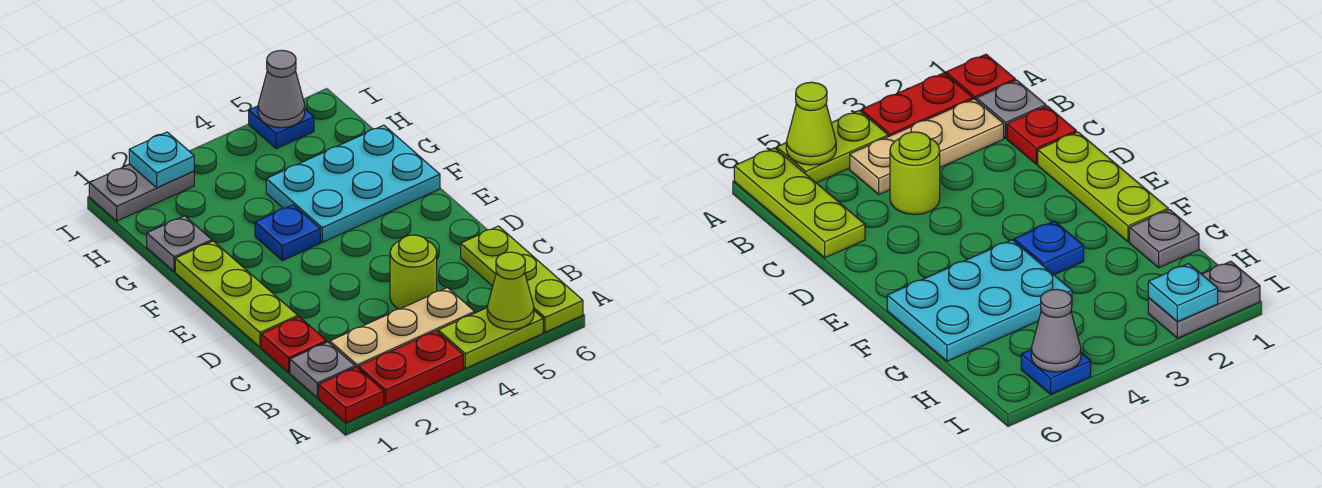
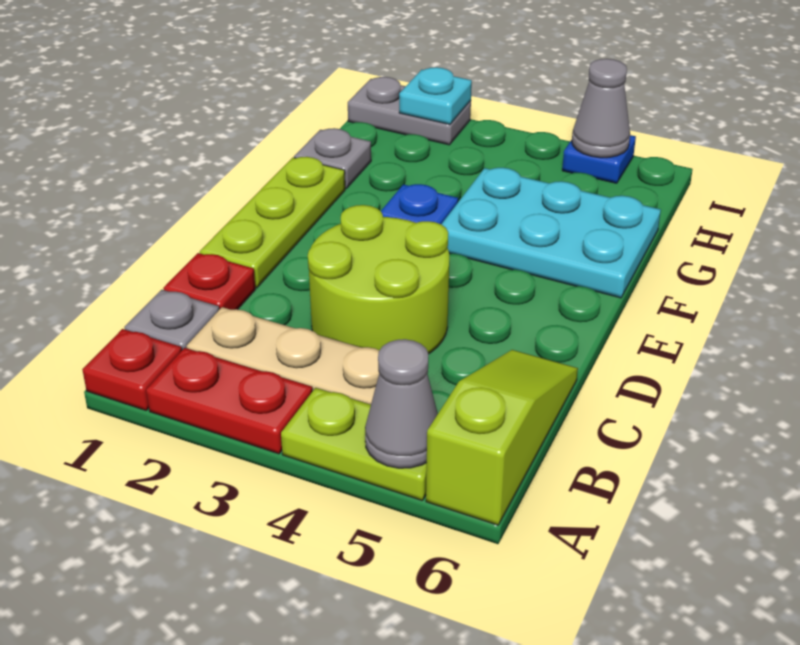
lime cone A5 level 2 -> grey cone A5 level 2
lime plate A6:C6 level 1 -> lime slope A6:C6 level 1 top A
lime round brick C4 level 1 -> lime round brick C3:D4 level 1

